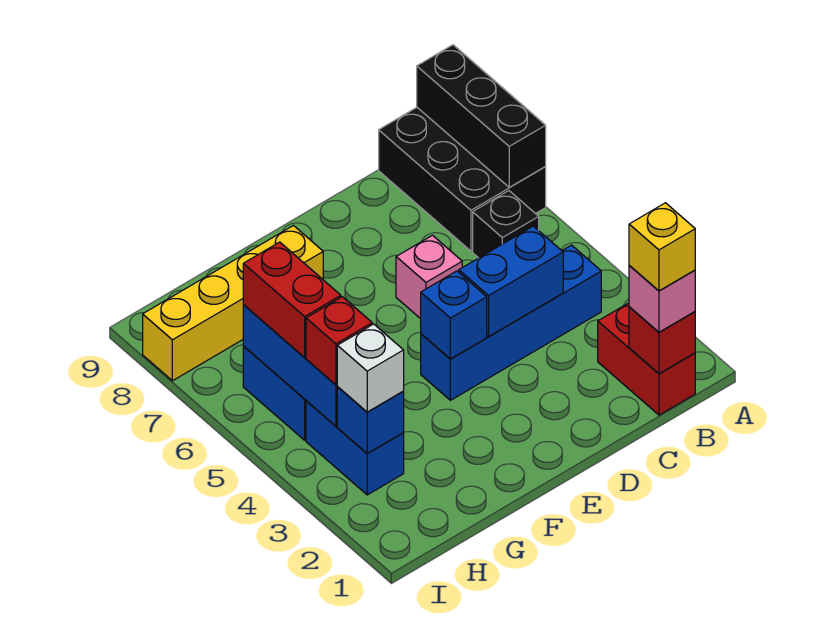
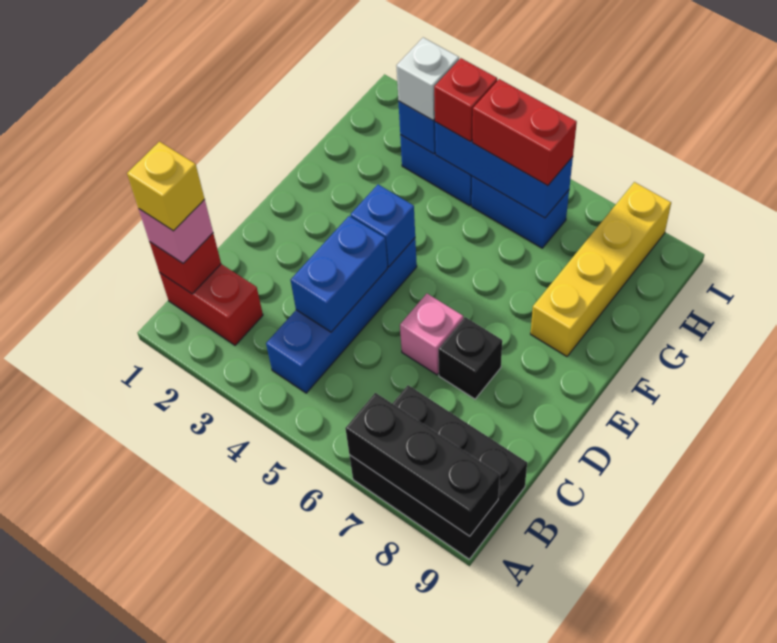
black brick B6 level 1 -> black brick D7 level 1

